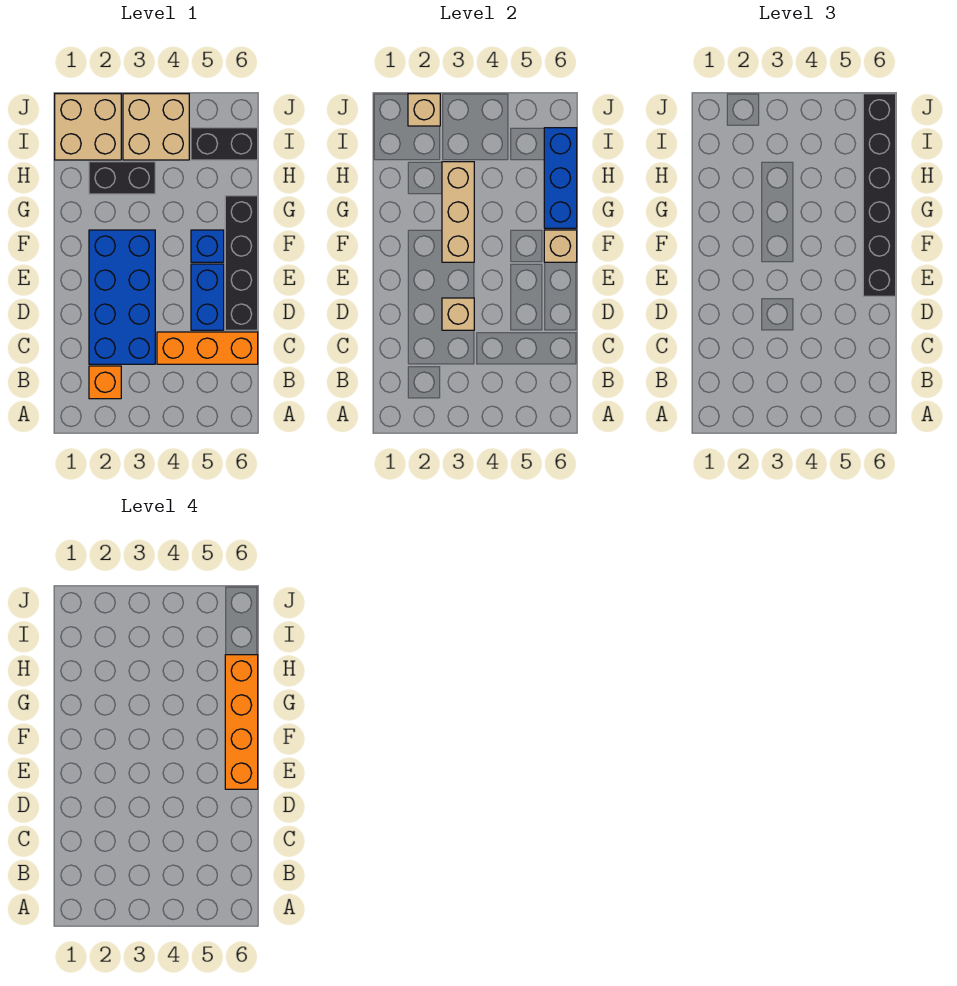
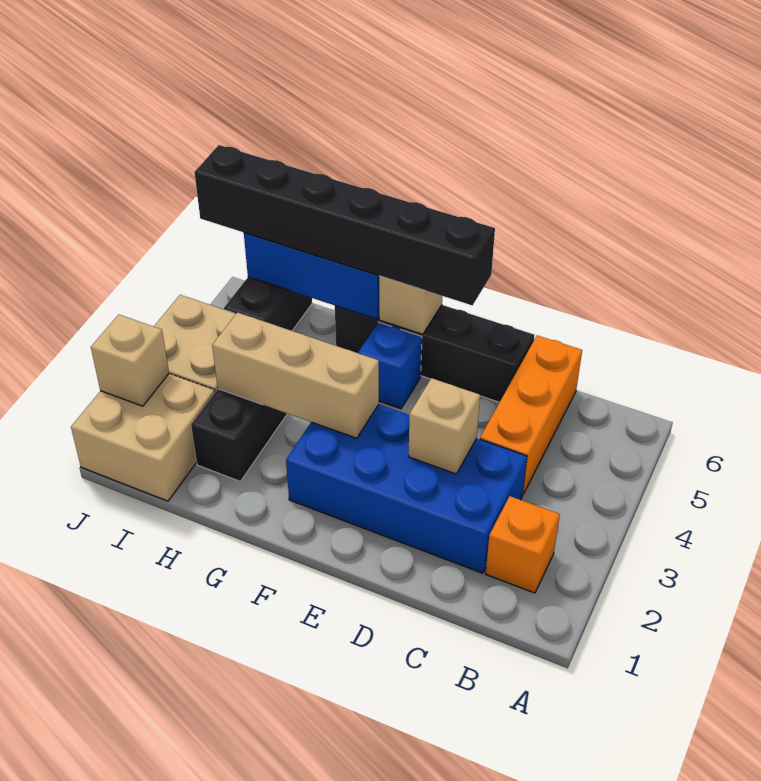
blue brick D5:E5 level 1 -> none
orange brick E6:H6 level 4 -> none

